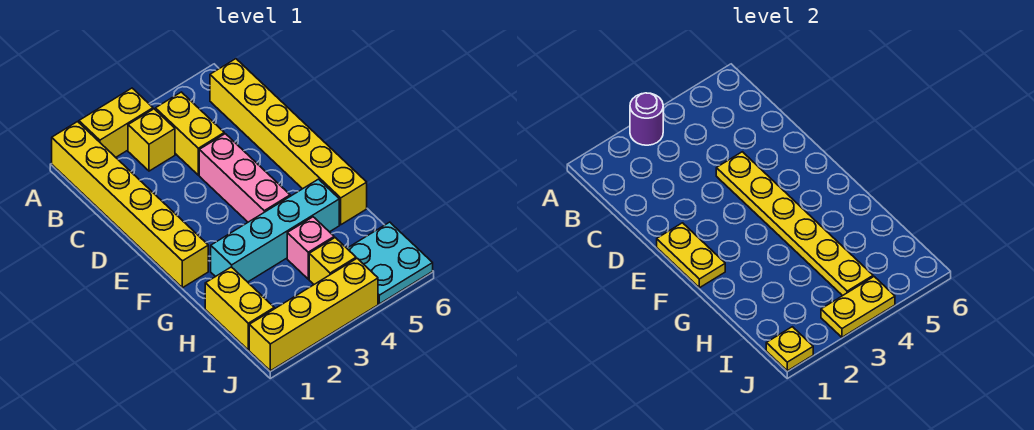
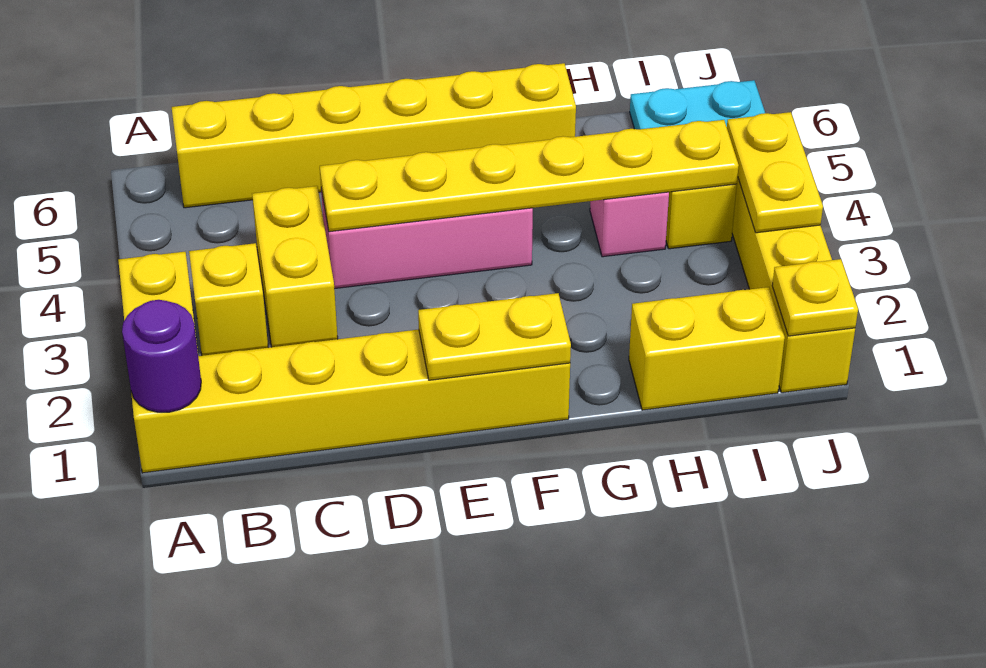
purple round brick A3 level 2 -> purple round brick A1 level 2
yellow brick B4:C4 level 1 -> yellow brick C3:C4 level 1
cyan brick G2:G5 level 1 -> none

